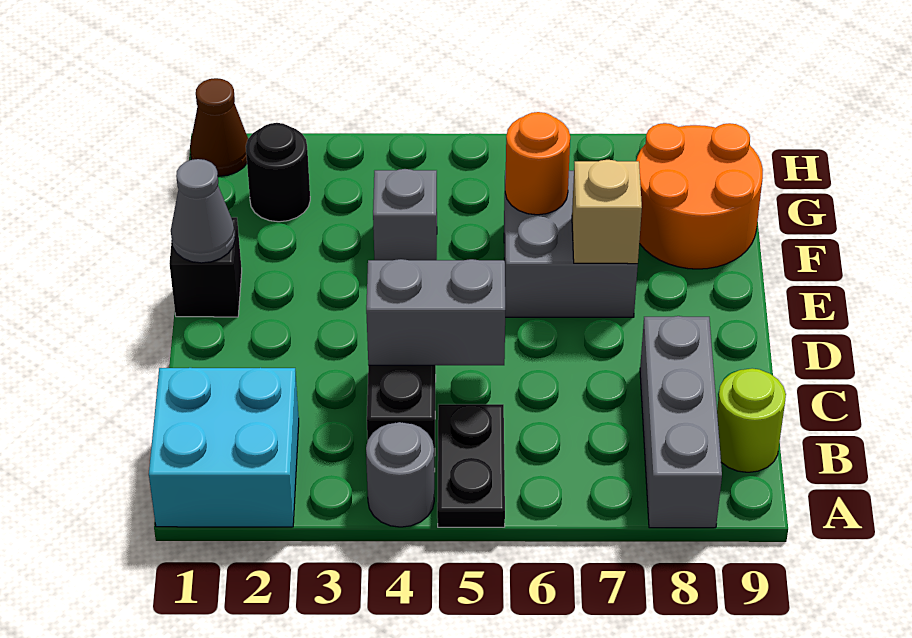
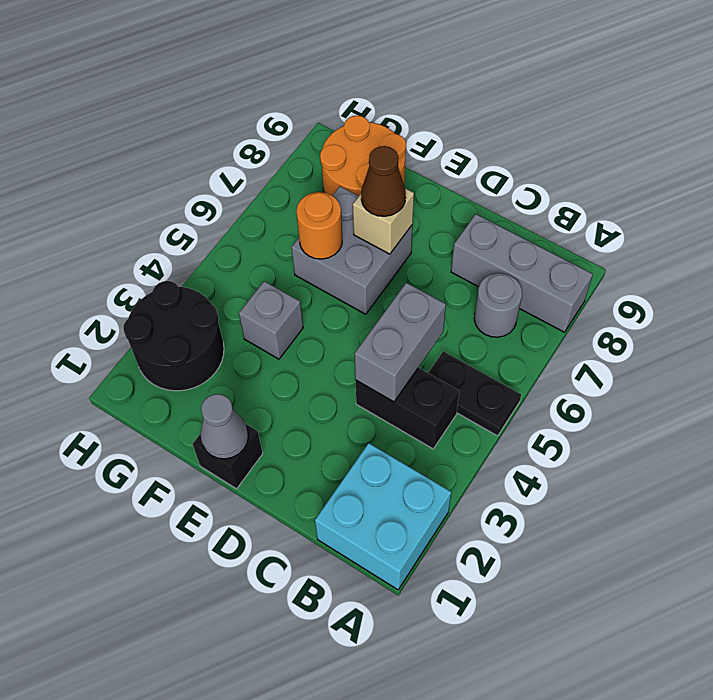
grey round brick A4 level 1 -> grey round brick B7 level 1
lime round brick B9 level 1 -> none
black round brick G2 level 1 -> black round brick G2:H3 level 1
brown cone H1 level 1 -> brown cone E7 level 3

